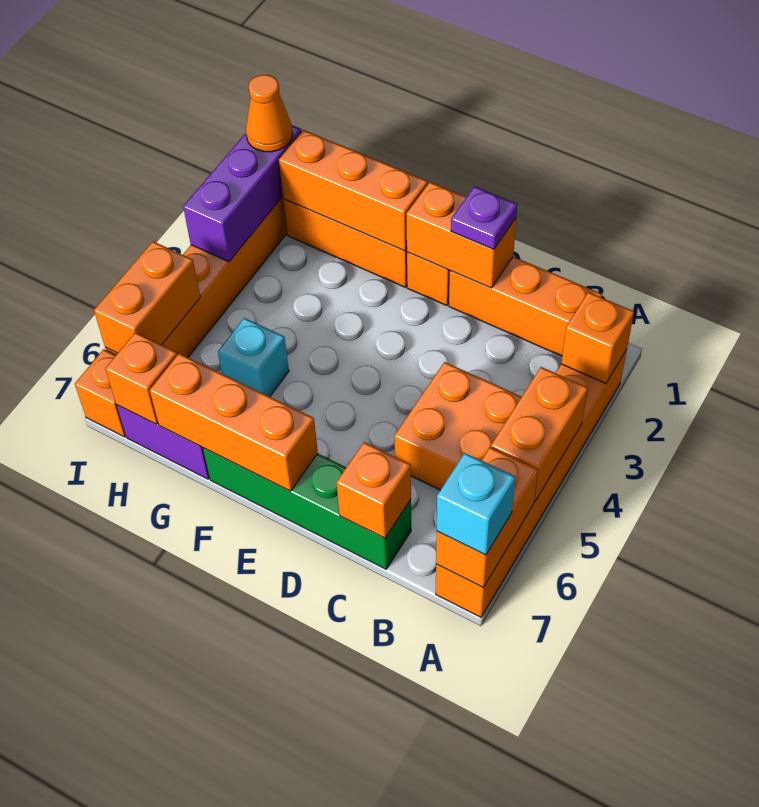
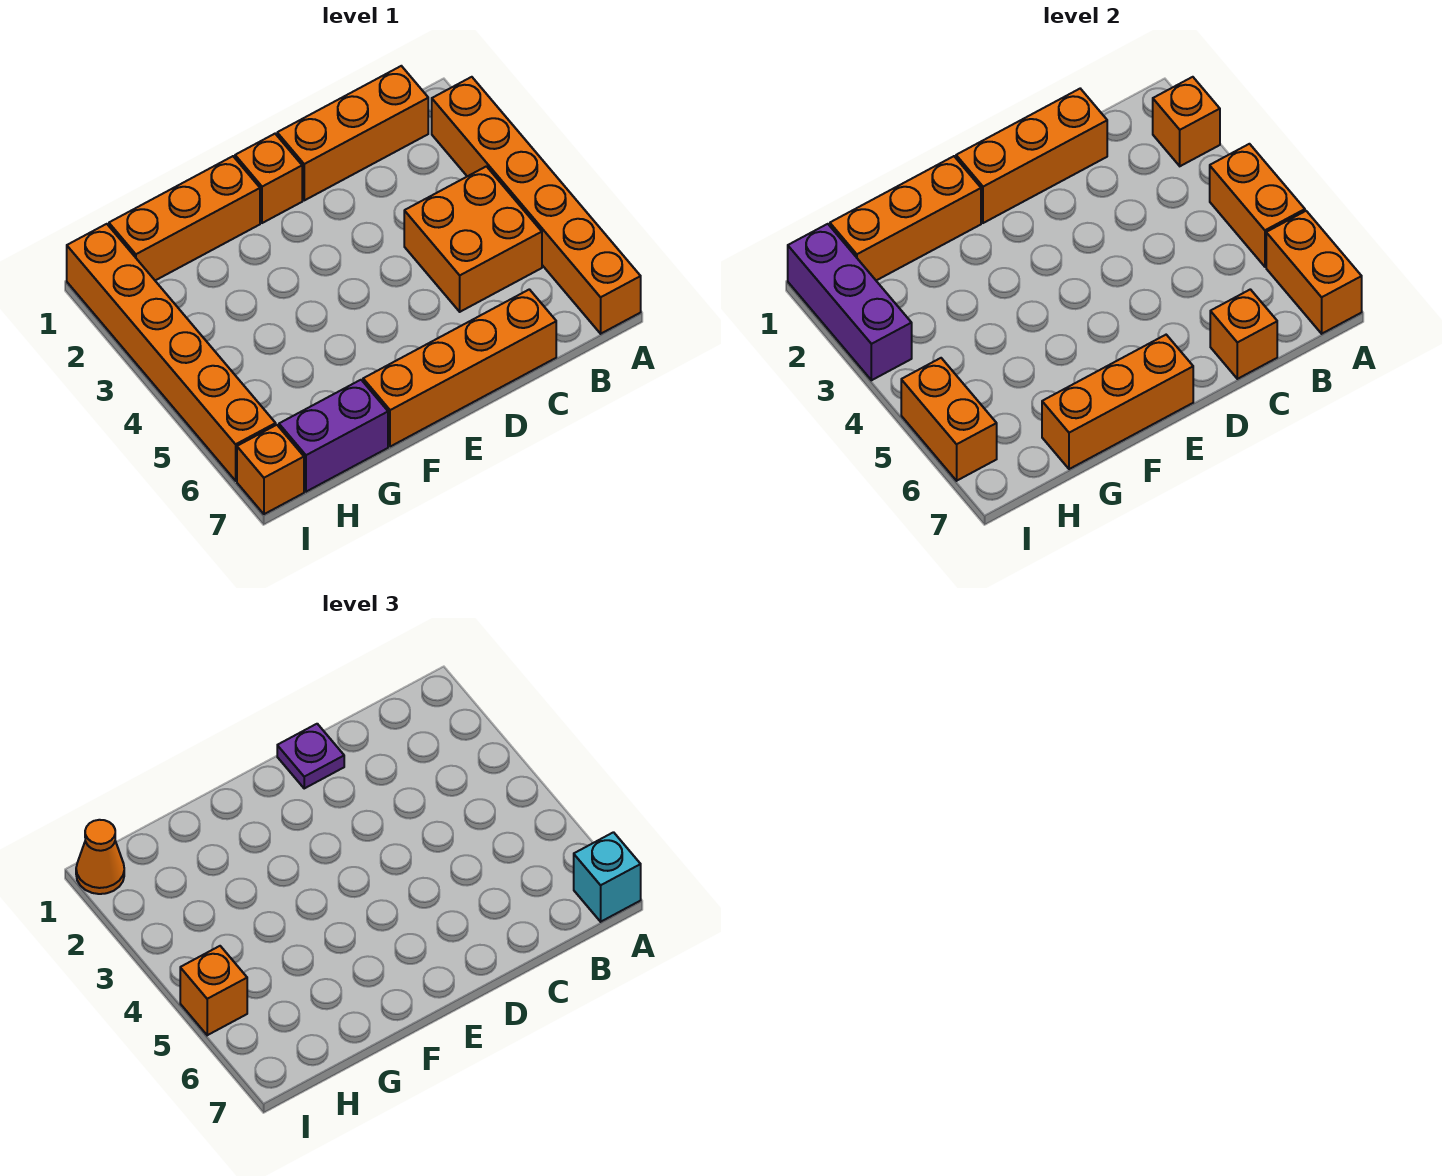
green brick C7:F7 level 1 -> orange brick C7:F7 level 1
orange brick D1:E1 level 2 -> orange brick C1:E1 level 2
cyan brick G5 level 1 -> none
orange brick H7 level 2 -> orange brick I5 level 3

